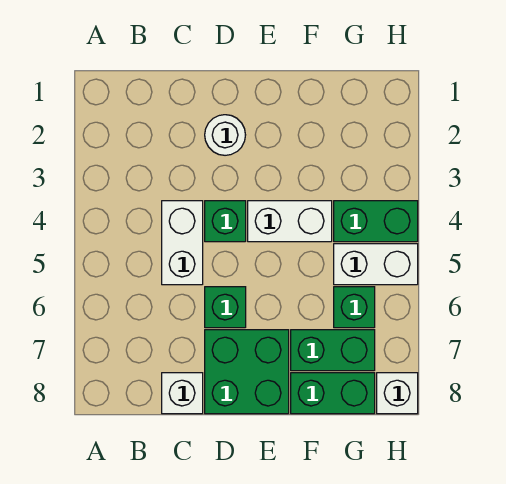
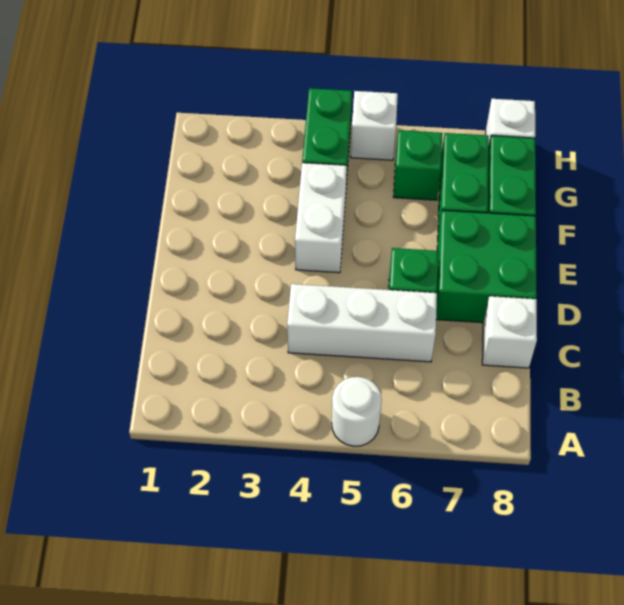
white brick C4:C5 level 1 -> white brick C4:C6 level 1
white round brick D2 level 1 -> white round brick A5 level 1
green brick D4 level 1 -> none
white brick G5:H5 level 1 -> white brick H5 level 1

